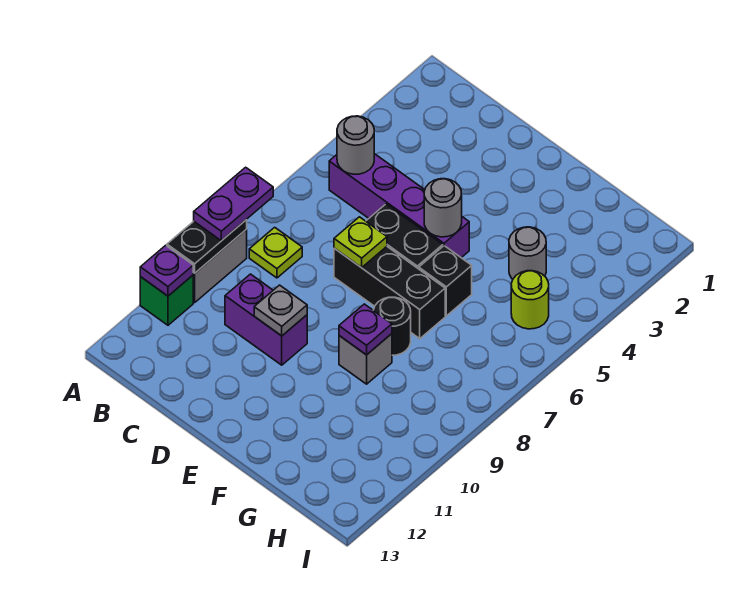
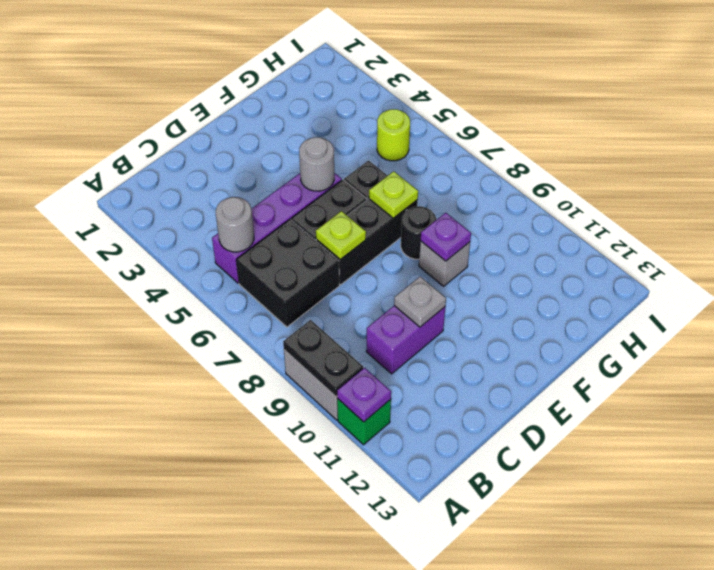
purple plate A8:A9 level 3 -> none
none -> black brick B6:C7 level 1
lime plate B8 level 1 -> lime plate F7 level 2
grey round brick G4 level 1 -> none

